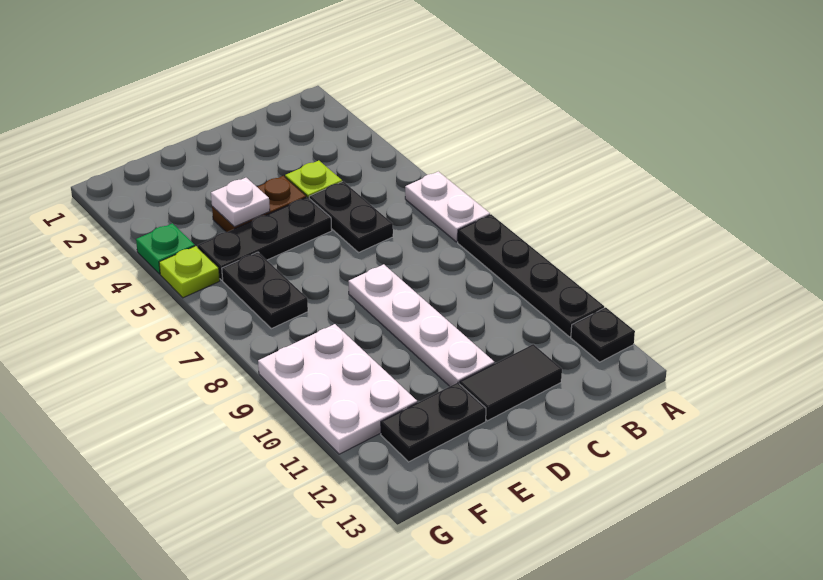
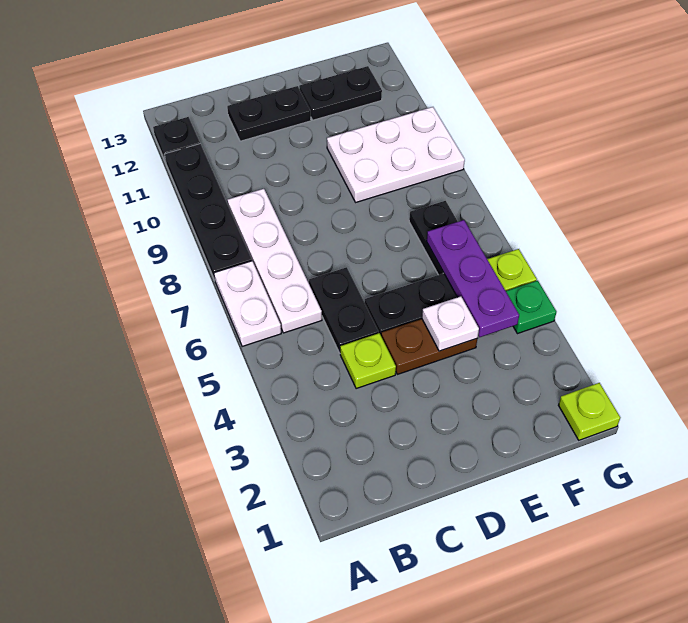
black tile C12:D12 level 1 -> black plate C12:D12 level 1
white plate D8:D11 level 1 -> white plate B6:B9 level 1
none -> purple plate F4:F6 level 2
white plate F9:G11 level 1 -> white plate E9:G10 level 1
none -> lime plate G1 level 1

